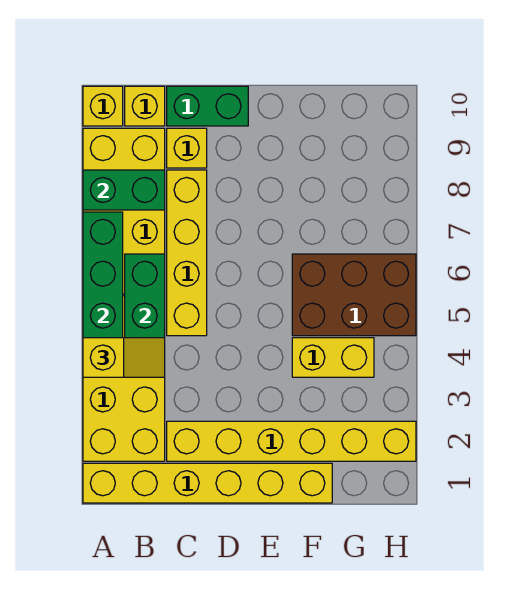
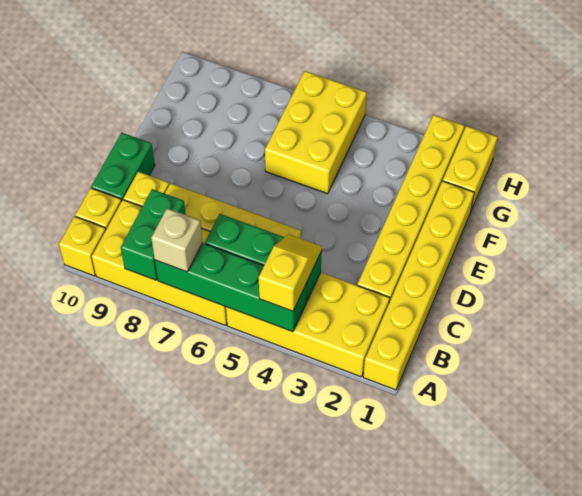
none -> tan brick A7 level 3
yellow brick F4:G4 level 1 -> yellow brick G1:H1 level 1
brown brick F5:H6 level 1 -> yellow brick F5:H6 level 1

